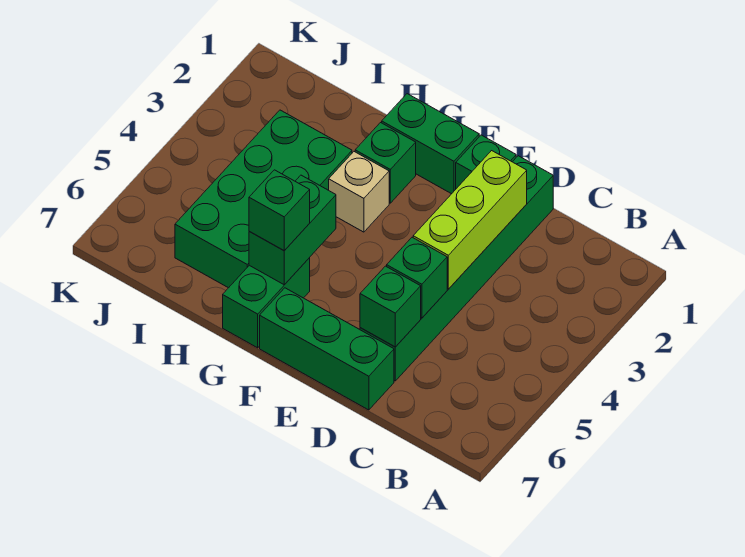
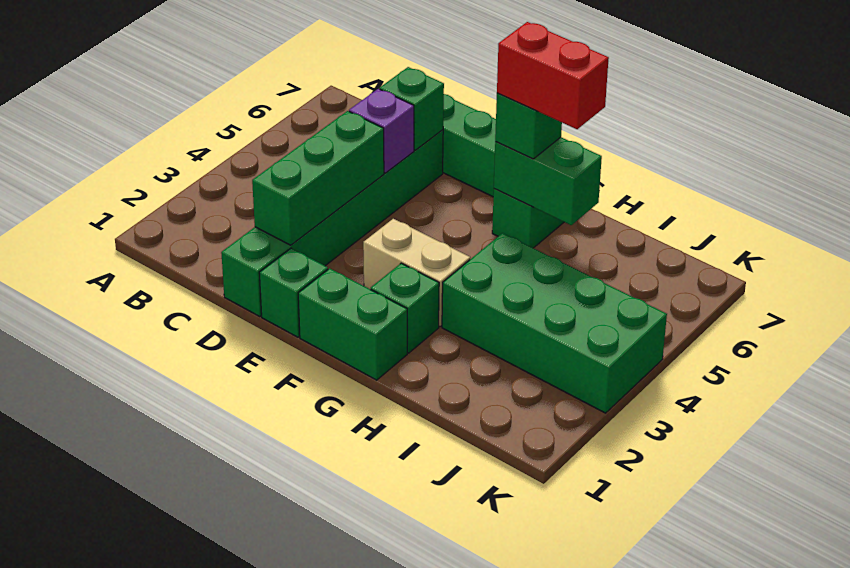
lime brick D2:D4 level 2 -> green brick D2:D4 level 2
green brick D5 level 2 -> purple brick D5 level 2
tan brick G3 level 1 -> tan brick F3:G3 level 1
green brick G5:G6 level 2 -> green brick G6:H6 level 2
none -> red brick G6:H6 level 4
green brick H3:I6 level 1 -> green brick H3:K4 level 1

